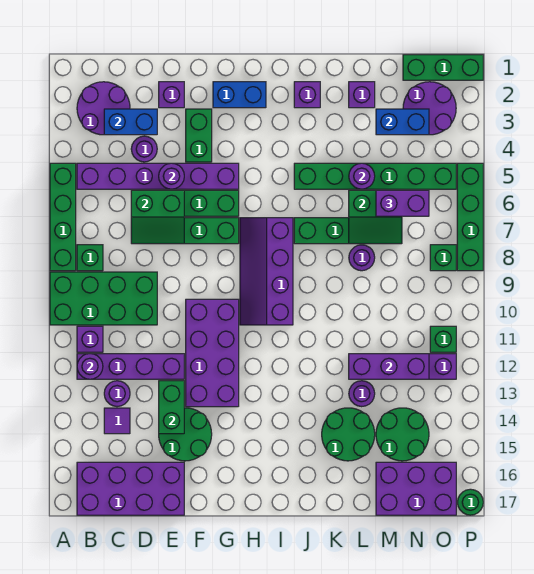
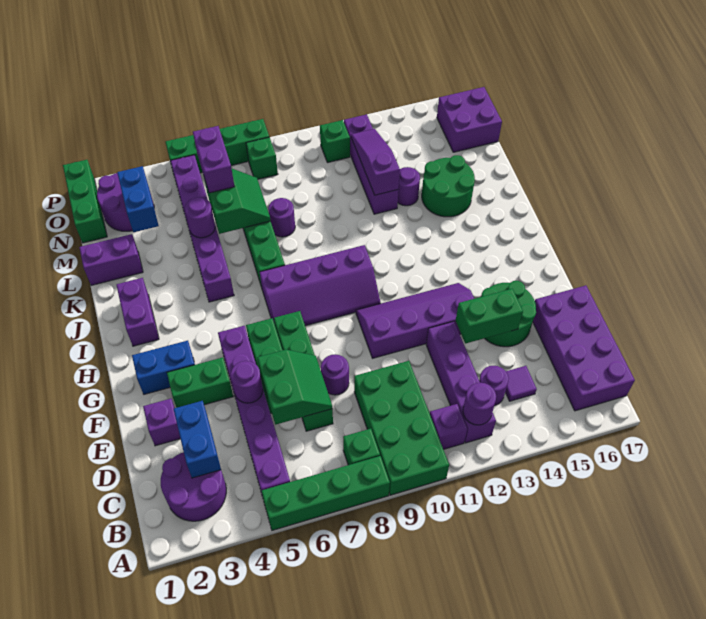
purple round brick D4 level 1 -> purple round brick E8 level 1
purple brick F10:G13 level 1 -> purple slope F10:G13 level 1 top F
blue brick G2:H2 level 1 -> blue brick G2:G3 level 1
purple brick J2 level 1 -> purple brick I2:J2 level 1
green brick J5:O5 level 1 -> purple brick J5:O5 level 1
purple brick L2 level 1 -> purple brick L1:L2 level 1
purple brick L12:N12 level 2 -> purple slope L12:N12 level 2 top L
green round brick M14:N15 level 1 -> none
purple brick M16:O17 level 1 -> purple brick N16:O17 level 1
green round brick P17 level 1 -> none

